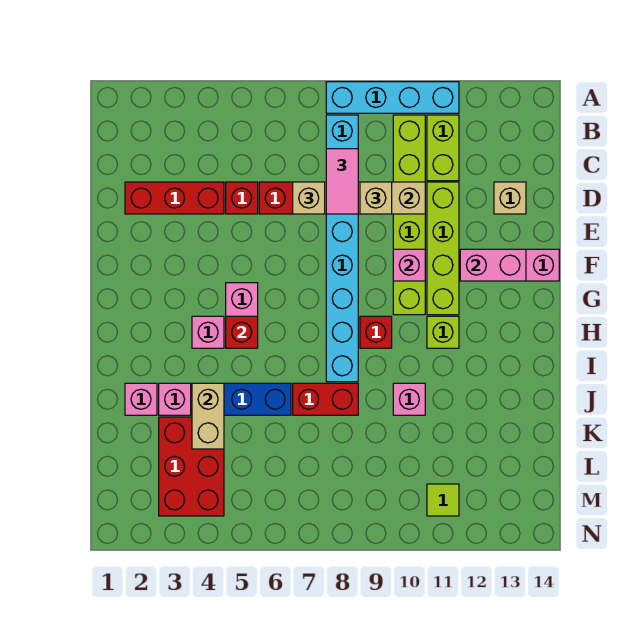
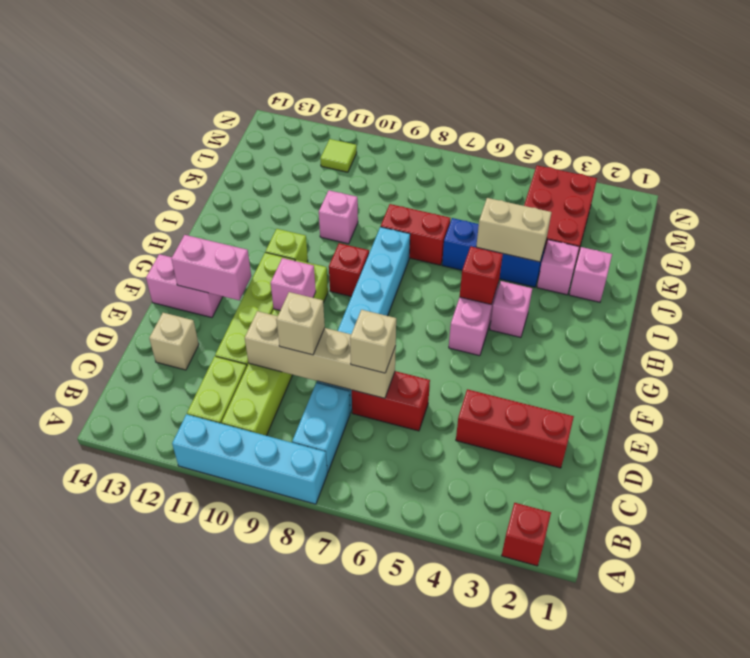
pink tile C8:D8 level 3 -> none
red brick D5 level 1 -> red brick A2 level 1
tan brick J4:K4 level 2 -> tan brick J4:J5 level 2

